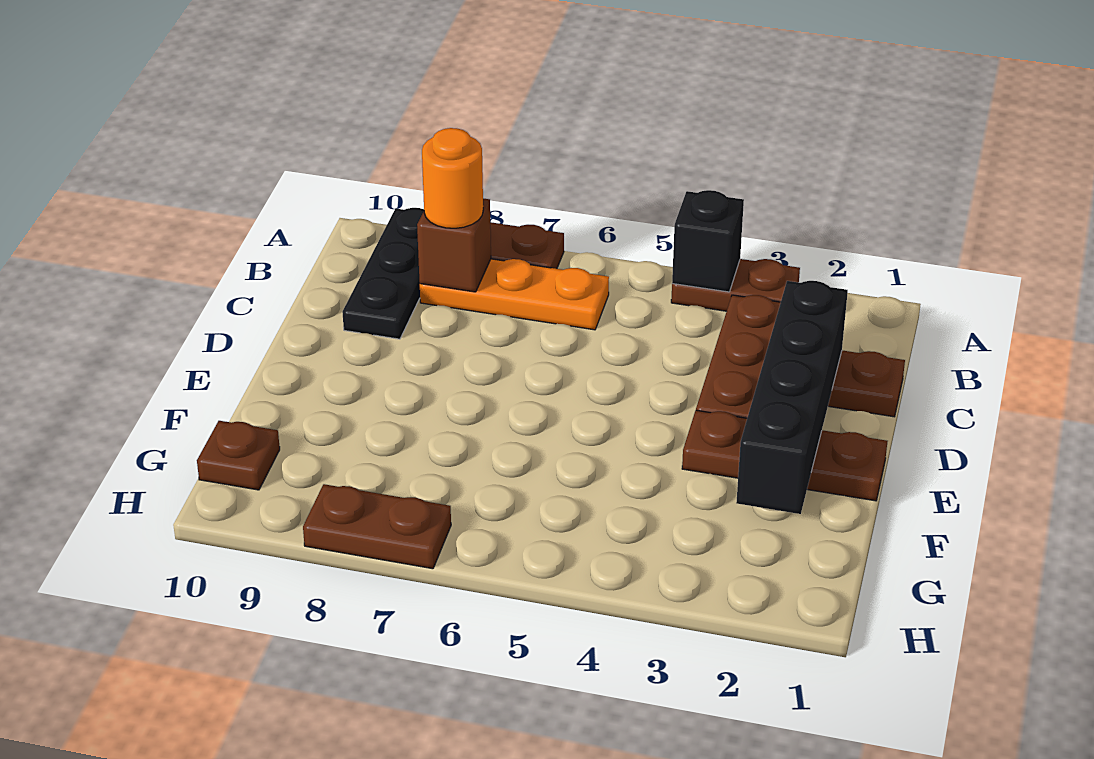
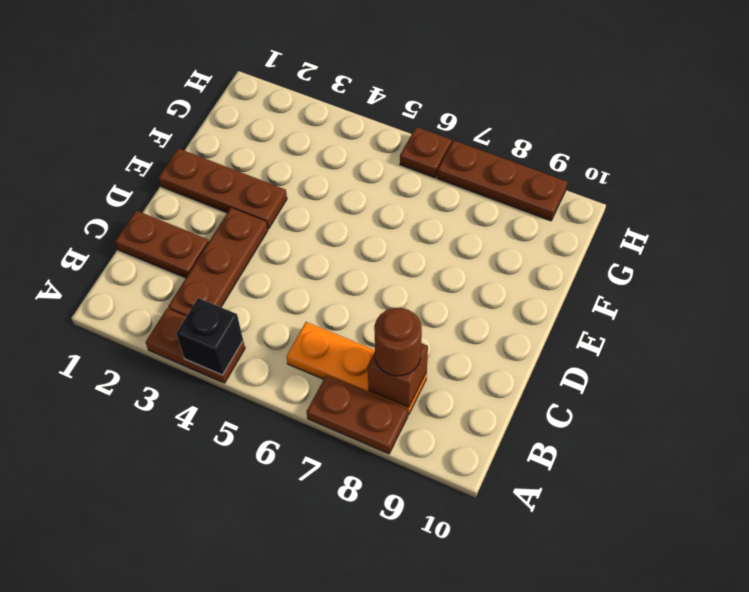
black plate A9:C9 level 1 -> none
orange round brick B8 level 3 -> brown round brick B8 level 3
black brick C2:F2 level 2 -> none
brown plate G10 level 1 -> brown plate H6 level 1
brown plate H7:H8 level 1 -> brown plate H7:H9 level 1

